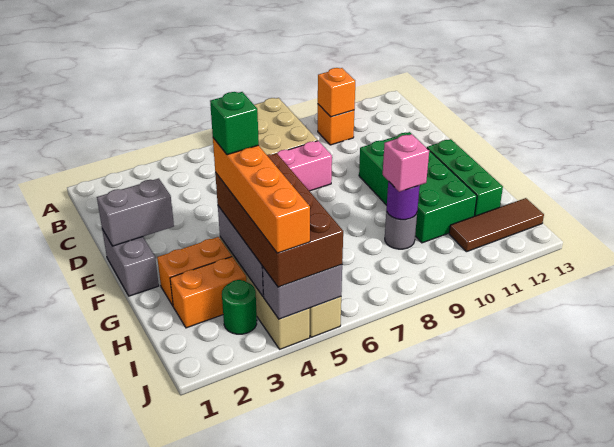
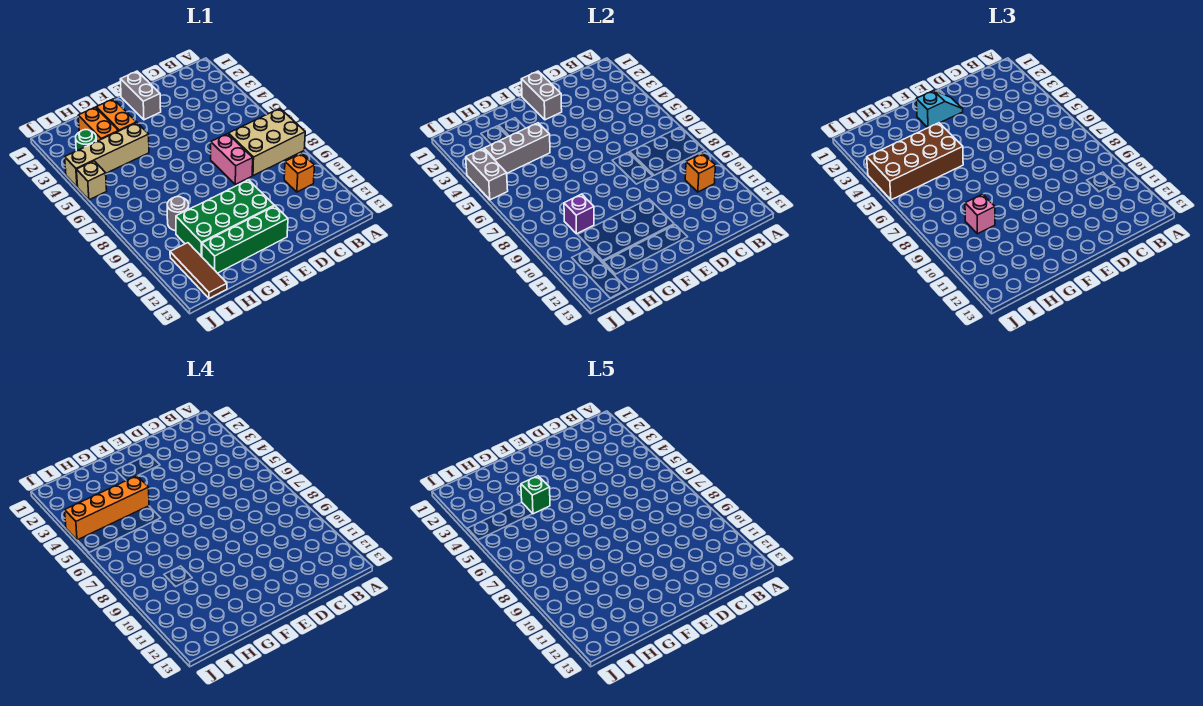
grey brick E1:F1 level 1 -> grey brick E1:E2 level 1
none -> cyan slope E2:F2 level 3 top F
green brick F12:H12 level 1 -> green brick E12:H12 level 1
purple round brick H9 level 2 -> purple brick H9 level 2

